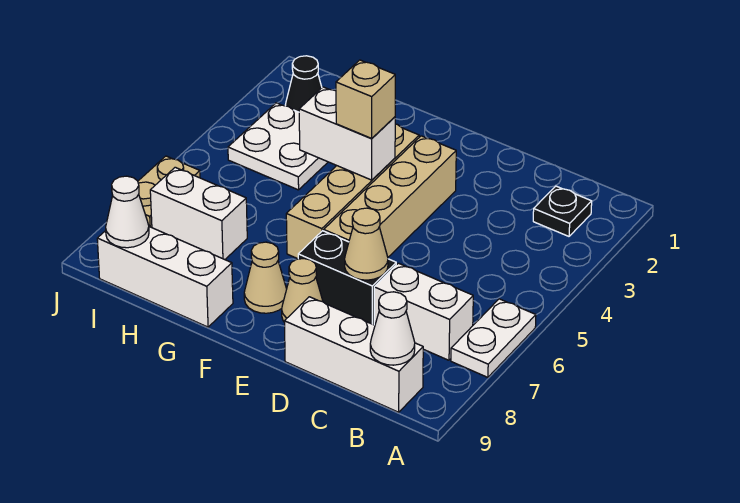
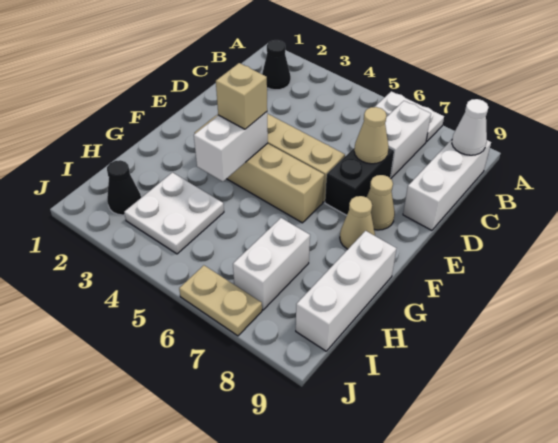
black plate B2 level 1 -> black cone B2 level 1
white cone I9 level 2 -> none

